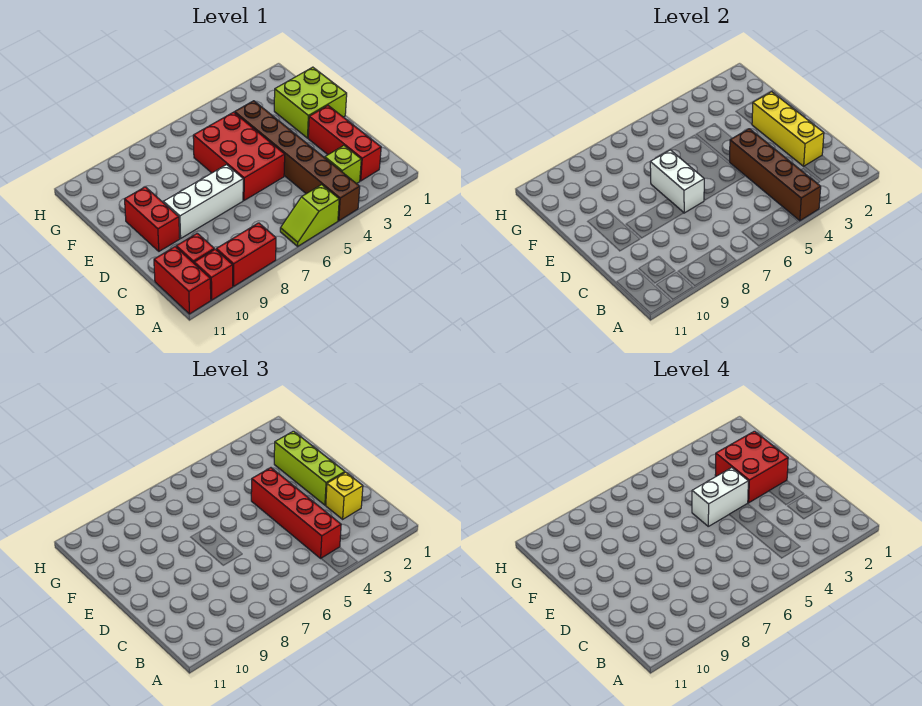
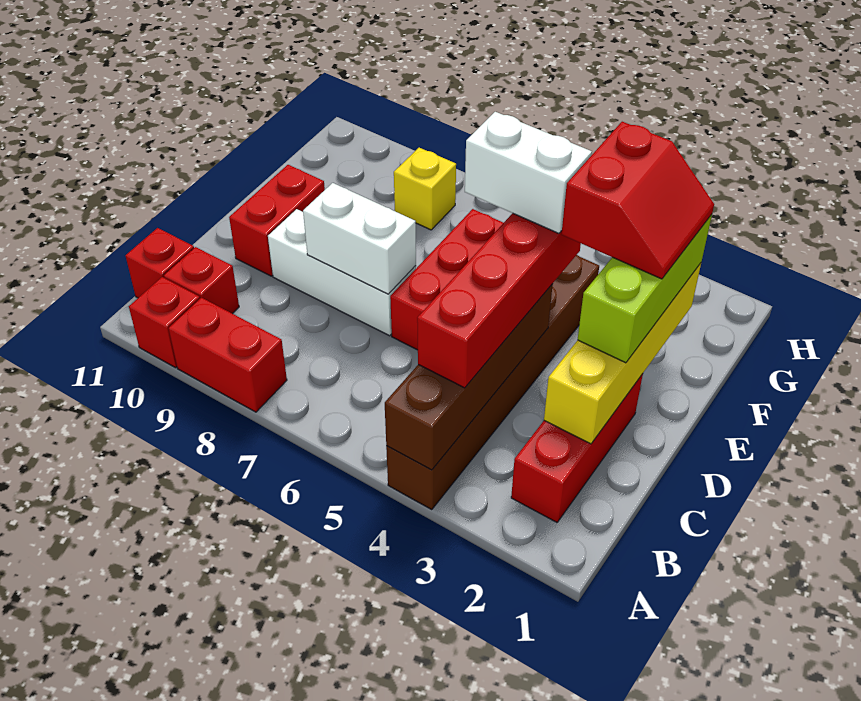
lime slope A5:A6 level 1 top 5 -> none
red brick A11:B11 level 1 -> red brick B11 level 1
lime brick B3 level 1 -> none
yellow brick C2:E2 level 2 -> yellow brick C2:F2 level 2
yellow brick C2 level 3 -> yellow brick G8 level 1
white brick D7:E7 level 2 -> white brick D7:D8 level 2
lime brick E1:F2 level 1 -> none
red brick E2:F3 level 4 -> red slope E2:F3 level 4 top 3

